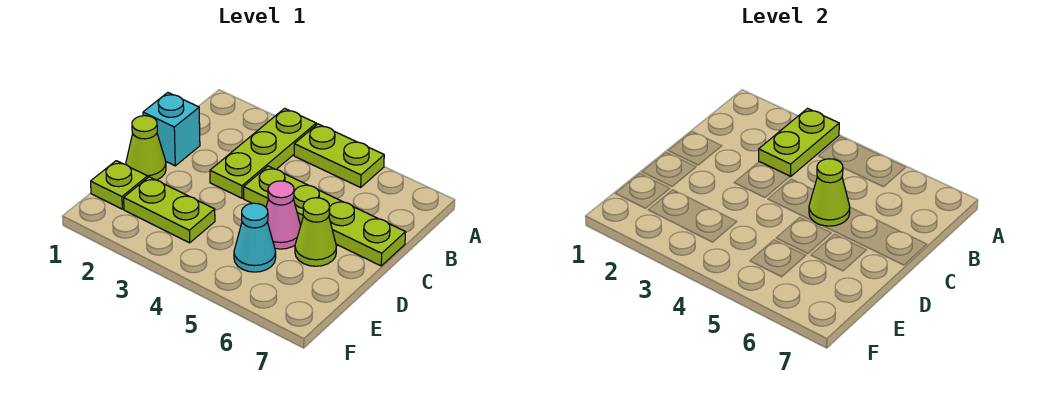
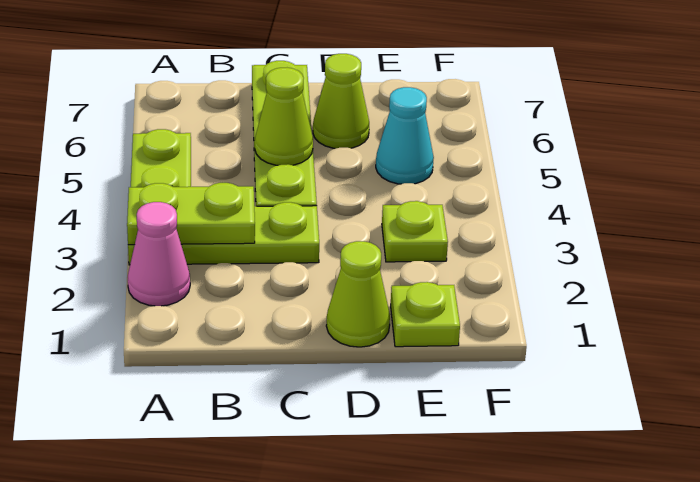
cyan brick C1 level 1 -> none
pink cone D5 level 1 -> pink cone A2 level 1
lime plate E2:E3 level 1 -> lime plate E3 level 1

